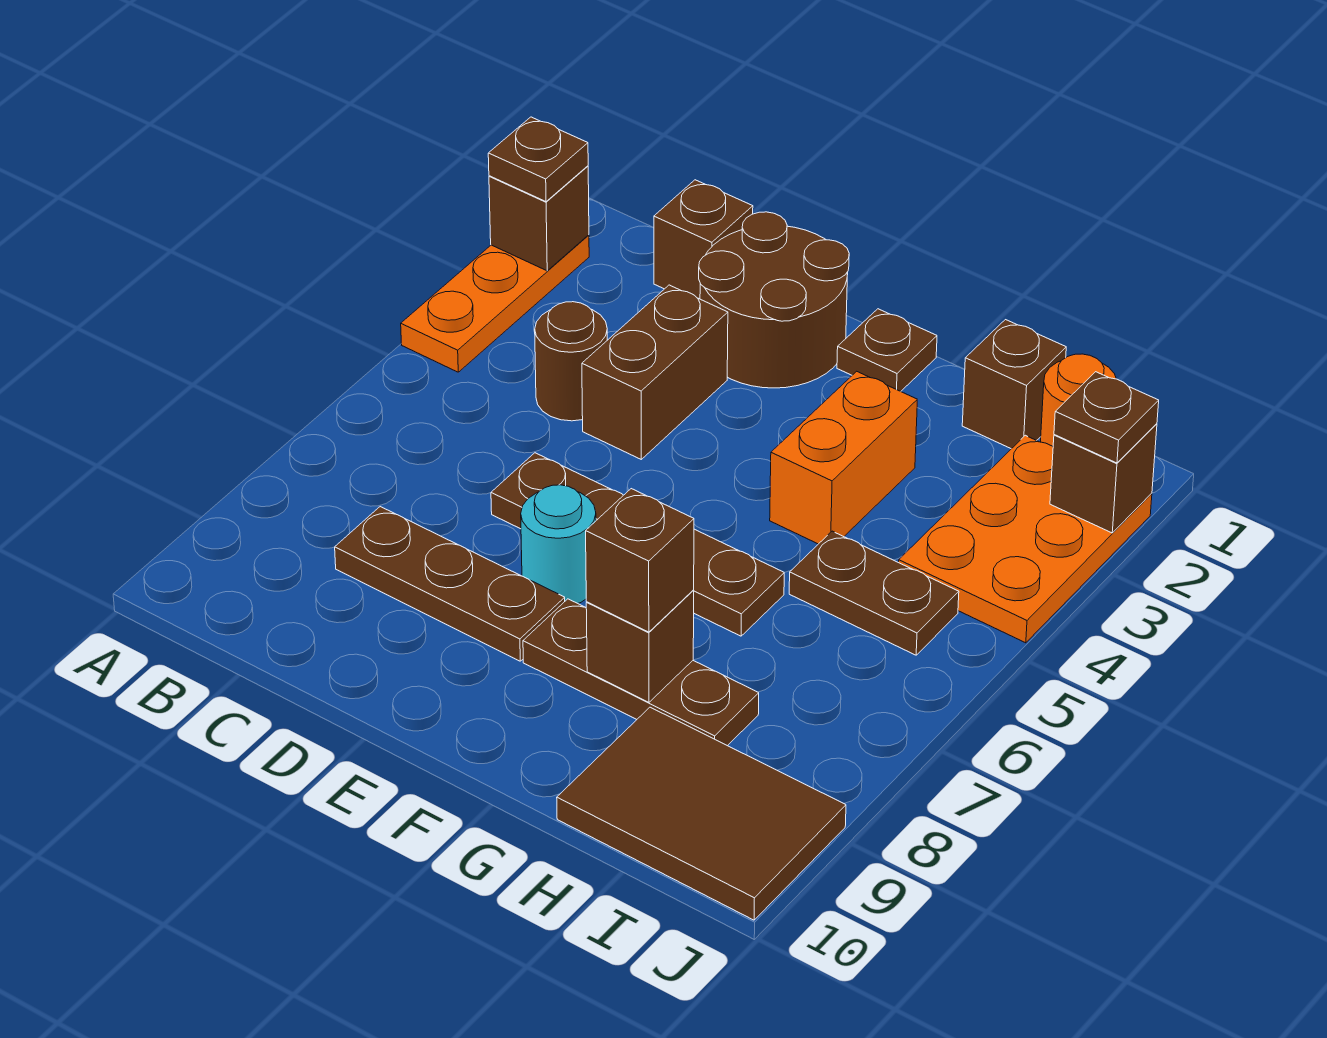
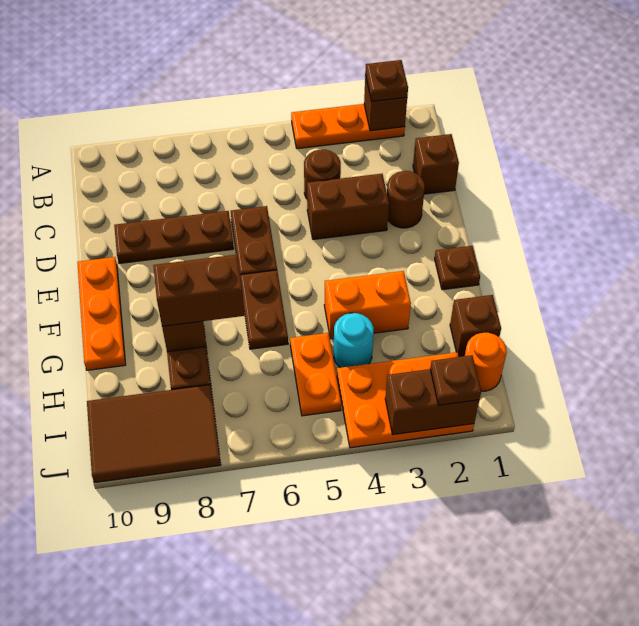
brown plate C8:E8 level 1 -> brown plate D7:D9 level 1
brown round brick D1:E2 level 1 -> brown round brick D2 level 1
cyan round brick E7 level 1 -> cyan round brick H4 level 1
none -> orange plate E10:G10 level 1
brown brick G8 level 3 -> brown brick G7:G8 level 3
brown plate H5:I5 level 1 -> orange plate H5:I5 level 1
brown tile H9:J10 level 1 -> brown tile I8:J10 level 1
brown brick J2 level 2 -> brown brick J2:J3 level 2

